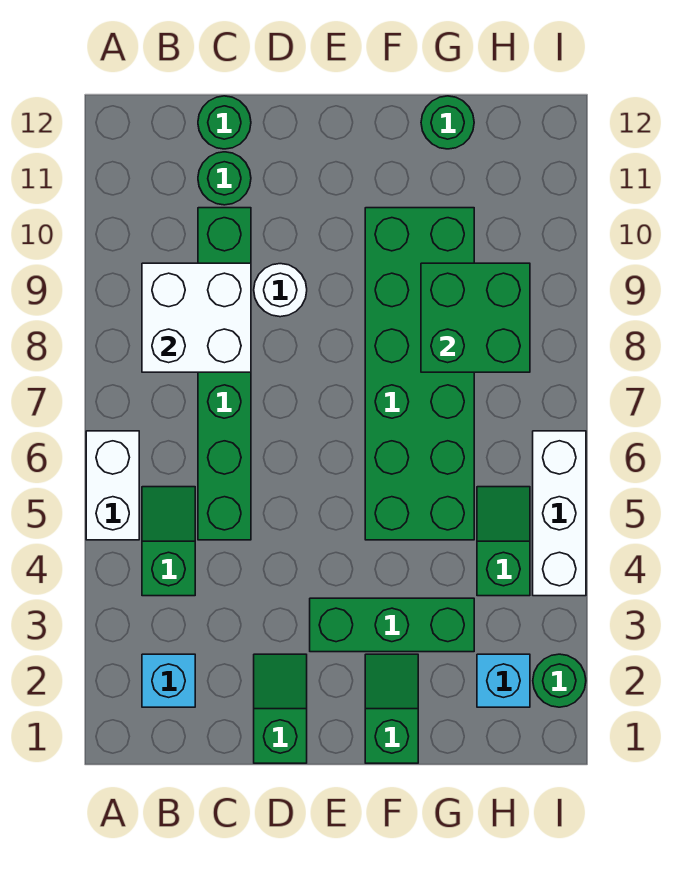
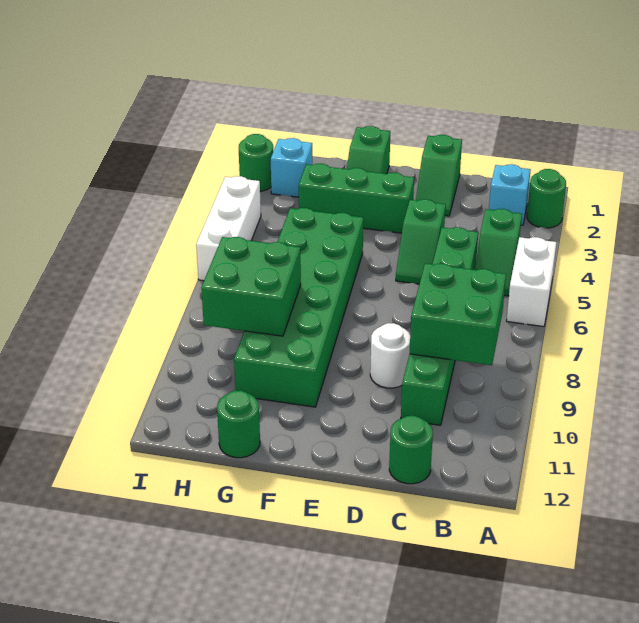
white brick B8:C9 level 2 -> green brick B8:C9 level 2
green round brick C11 level 1 -> green round brick A2 level 1
green slope H4:H5 level 1 top 4 -> green slope D4:D5 level 1 top 4

